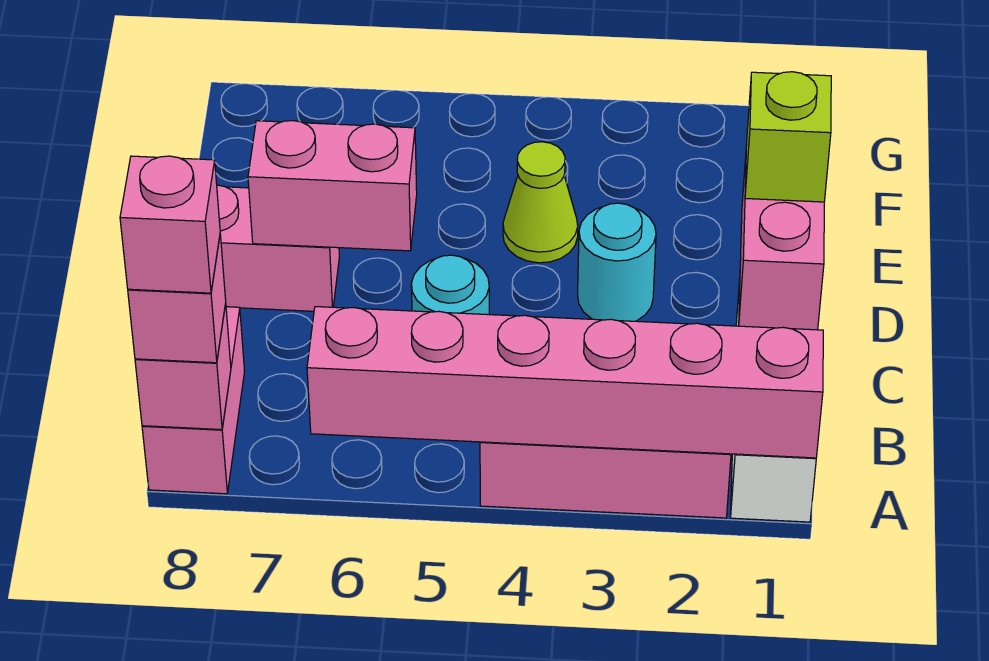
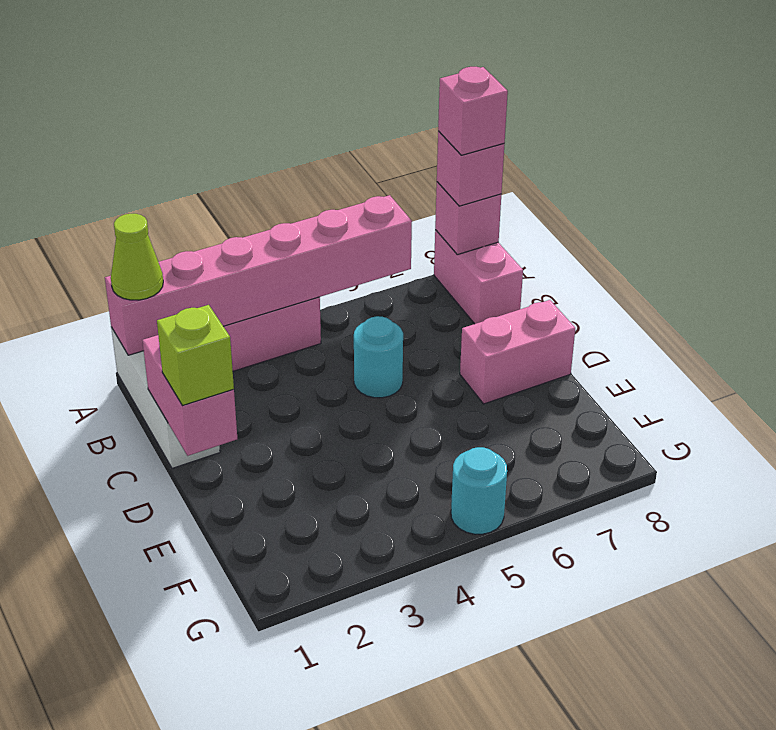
cyan round brick D3 level 1 -> cyan round brick G5 level 1
pink brick D6:D7 level 2 -> none
lime cone E4 level 1 -> lime cone A1 level 3

